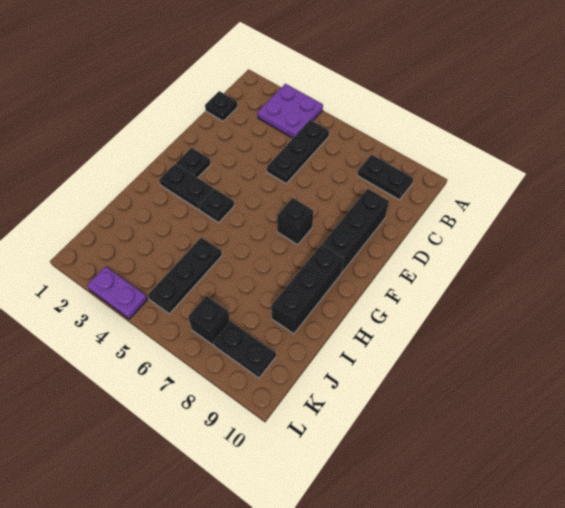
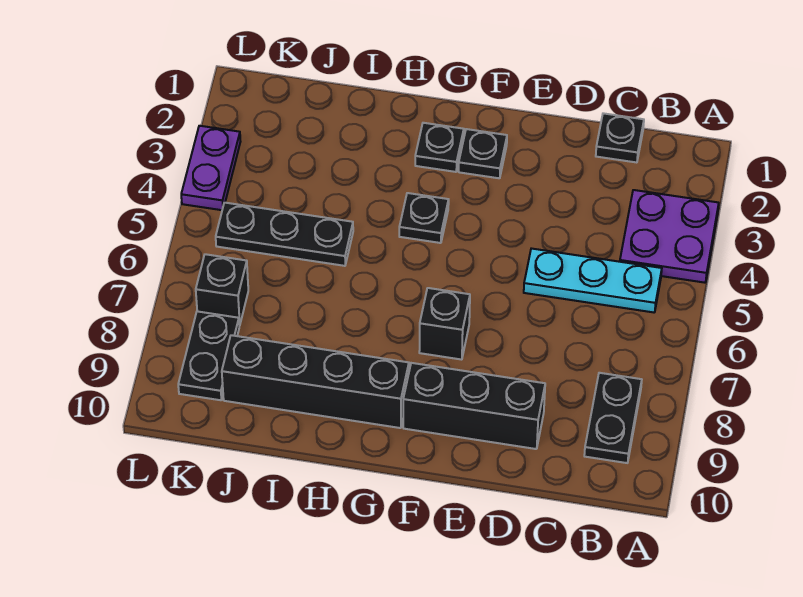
black plate B5:D5 level 1 -> cyan plate B5:D5 level 1
black plate G2:G3 level 1 -> black plate G2 level 1
black brick G9:I9 level 1 -> black brick G9:J9 level 1

